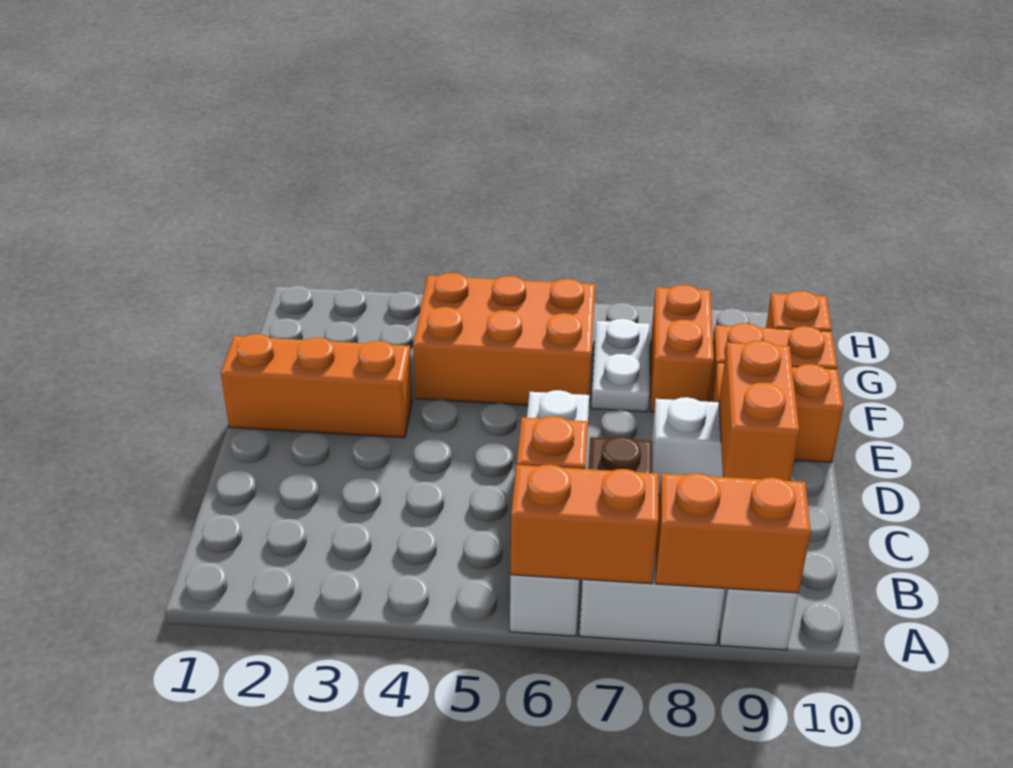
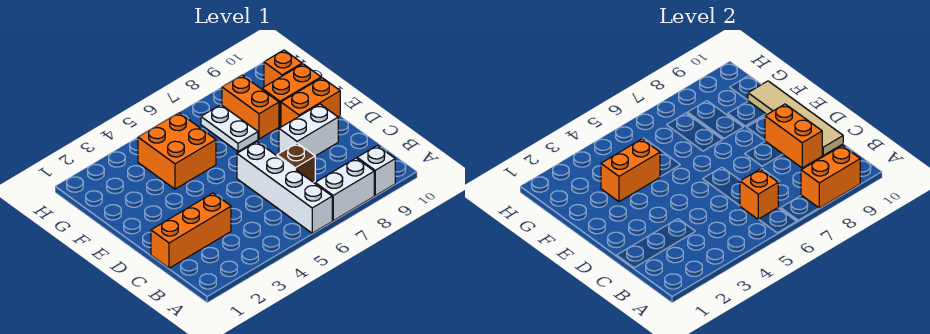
orange brick A6:A7 level 2 -> orange brick F3:F4 level 2
none -> tan tile C10:F10 level 2
orange brick E1:E3 level 1 -> orange brick C1:C3 level 1
orange brick F4:G6 level 1 -> orange brick F4:G5 level 1

